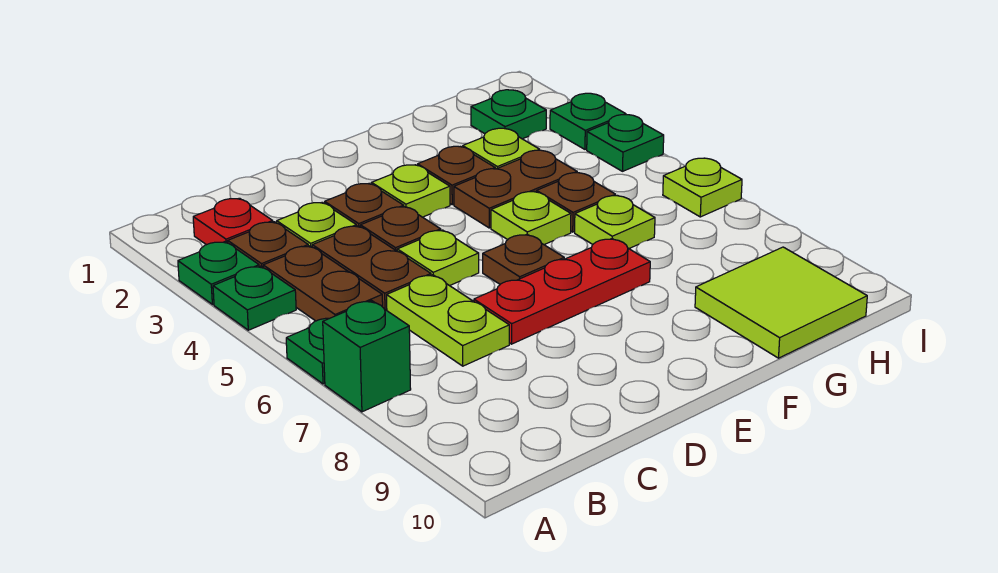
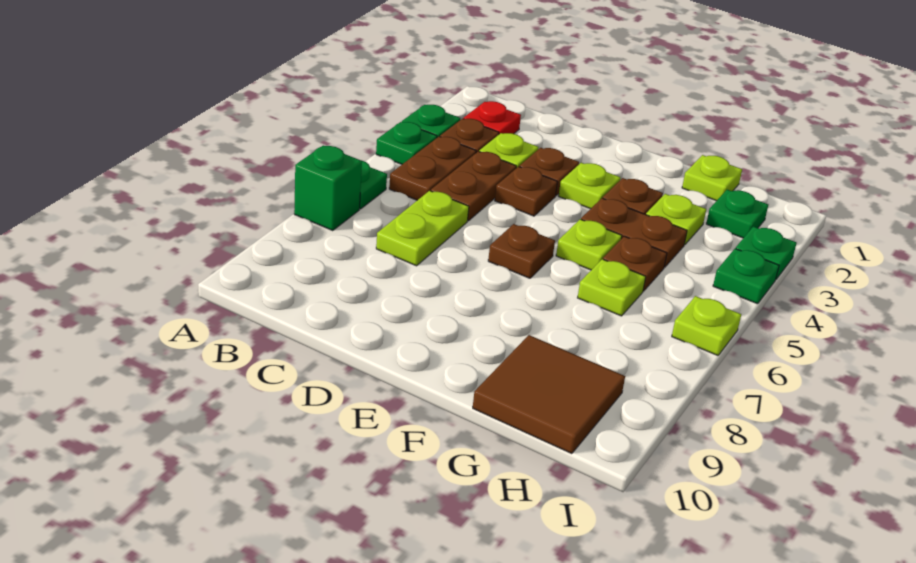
lime plate D5 level 1 -> lime plate G1 level 1
red plate D7:F7 level 1 -> none
lime tile G9:H10 level 1 -> brown tile G9:H10 level 1

